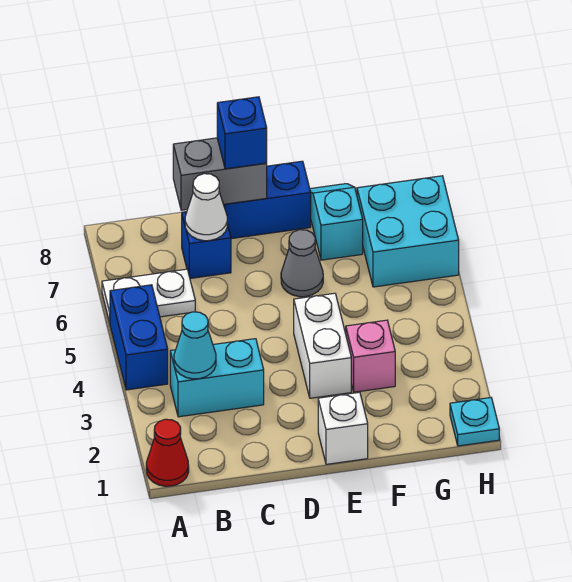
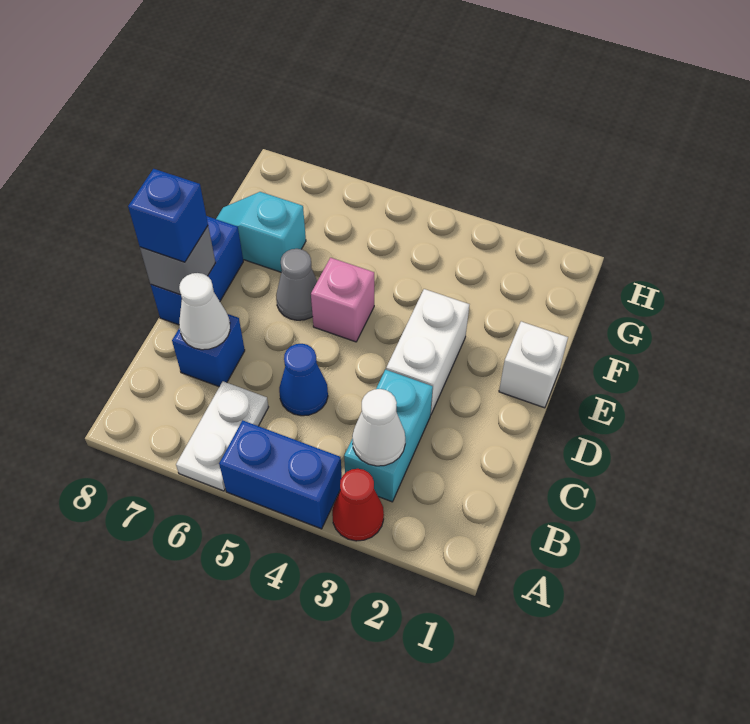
red cone A1 level 1 -> red cone A3 level 1
cyan cone B3 level 2 -> white cone B3 level 2
none -> blue cone C5 level 1
grey brick C8:D8 level 2 -> grey brick D8 level 2
white brick E3:E4 level 1 -> white brick D3:E3 level 1
pink brick F3 level 1 -> pink brick E5 level 1
cyan brick G6:H7 level 1 -> none
cyan plate H1 level 1 -> none

